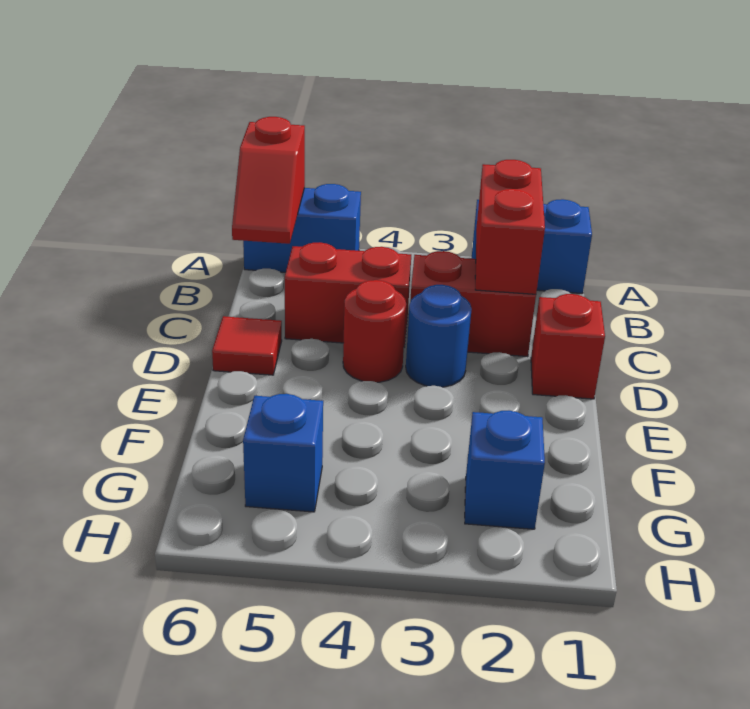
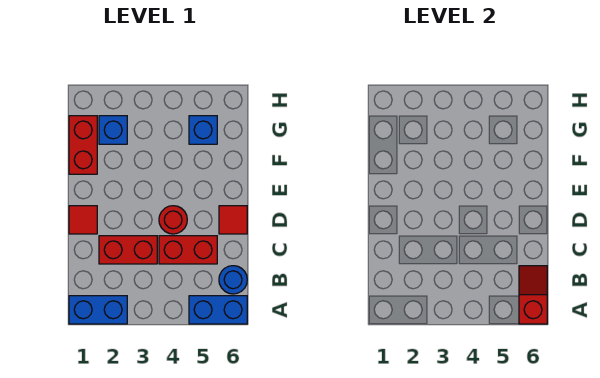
red brick B2:C2 level 2 -> red brick F1:G1 level 1
red brick D1 level 1 -> red tile D1 level 1
blue round brick D3 level 1 -> blue round brick B6 level 1

